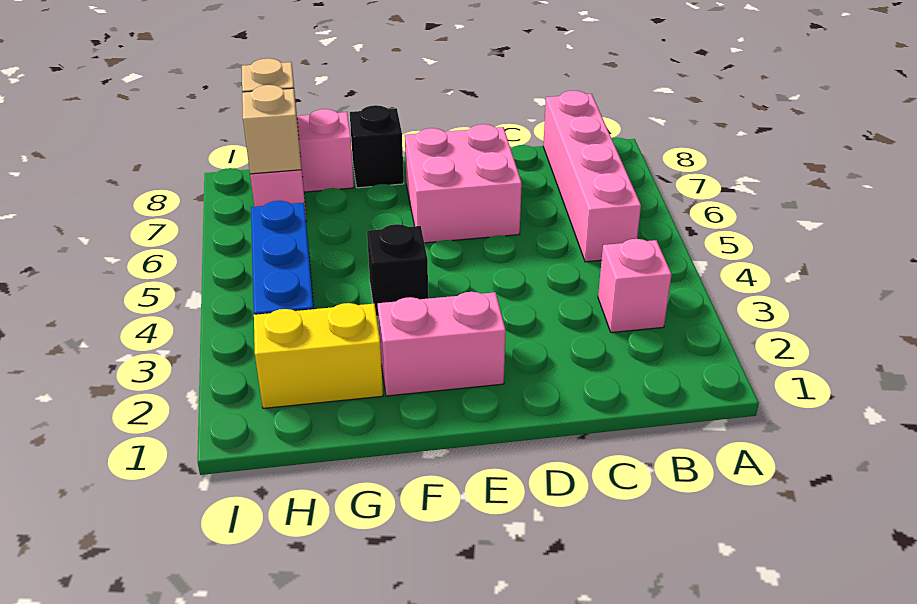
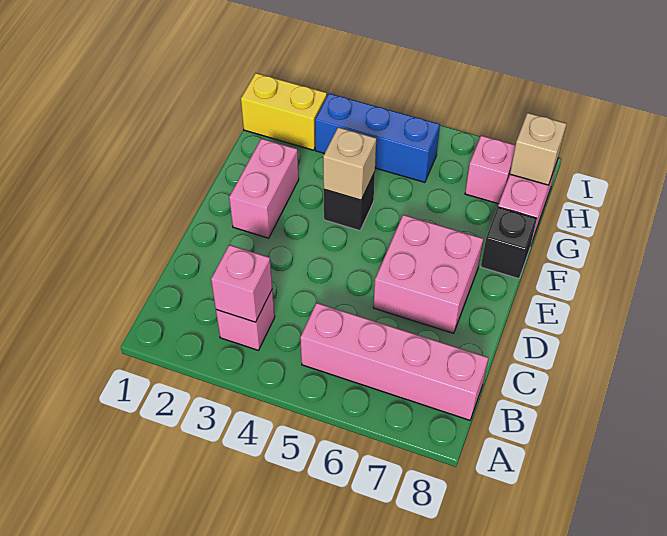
none -> pink brick B3 level 2
yellow brick G2:H2 level 1 -> yellow brick H1:H2 level 1
tan brick H7 level 2 -> tan brick F4 level 2

